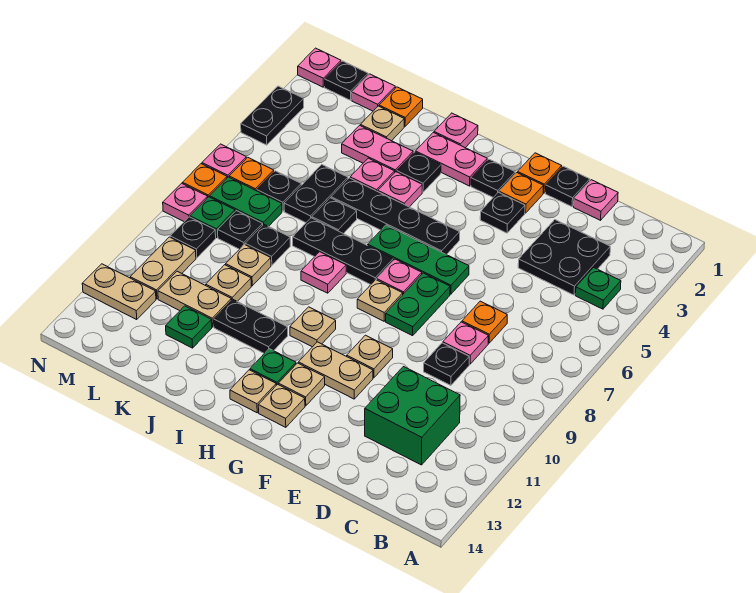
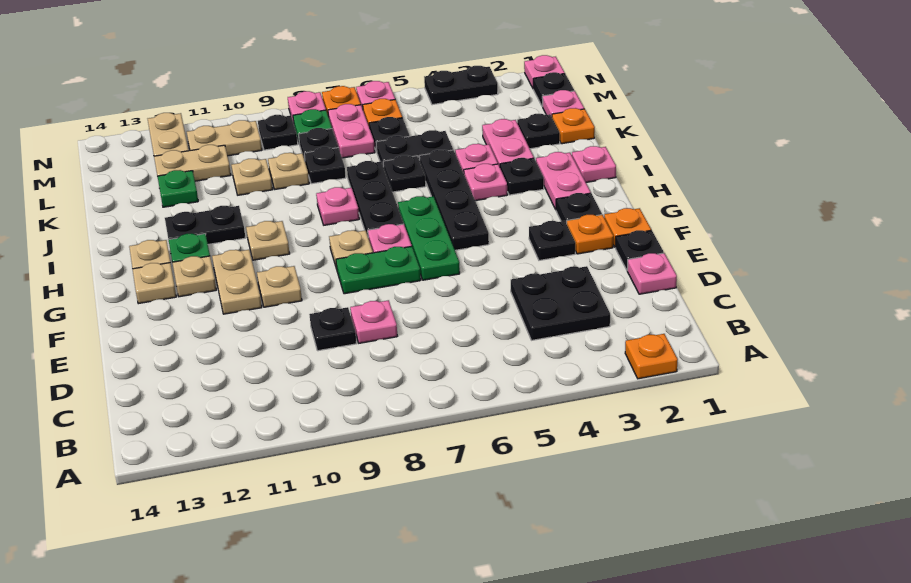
green plate B4 level 1 -> none
green brick C11:D12 level 1 -> none
orange plate D7 level 1 -> orange plate A2 level 1
black plate I11:J11 level 1 -> black plate I11:I12 level 1
tan plate K2 level 1 -> black plate K2 level 1
tan plate K11:L11 level 1 -> tan plate L11:L12 level 1
green plate L7:M7 level 1 -> pink plate L7:M7 level 1

